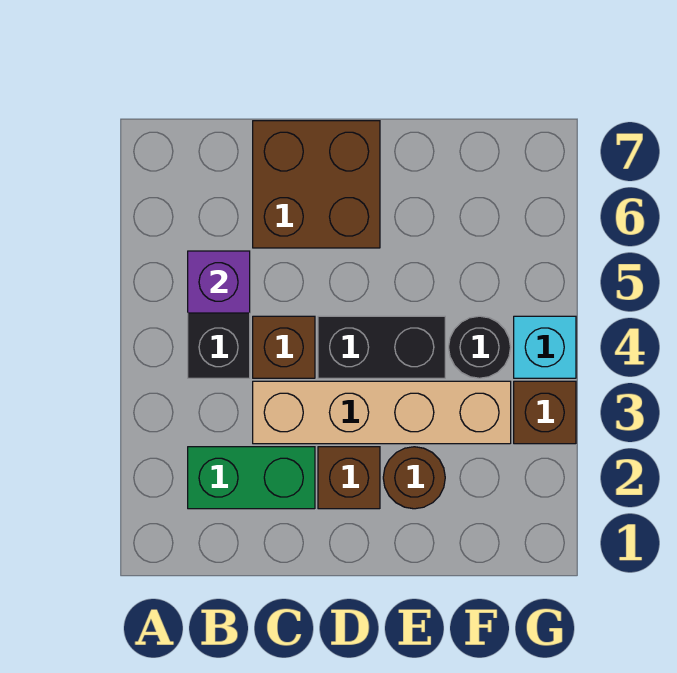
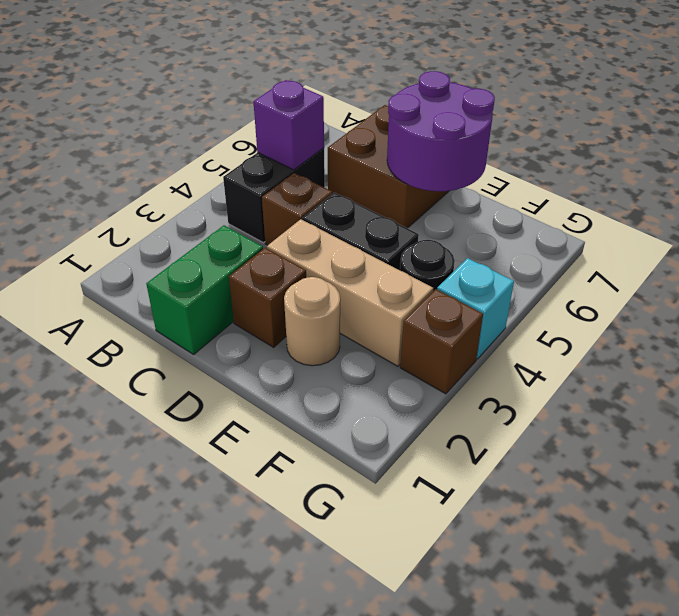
green brick B2:C2 level 1 -> green brick C1:C2 level 1
tan brick C3:F3 level 1 -> tan brick D3:F3 level 1
none -> purple round brick D6:E7 level 2
brown round brick E2 level 1 -> tan round brick E2 level 1

